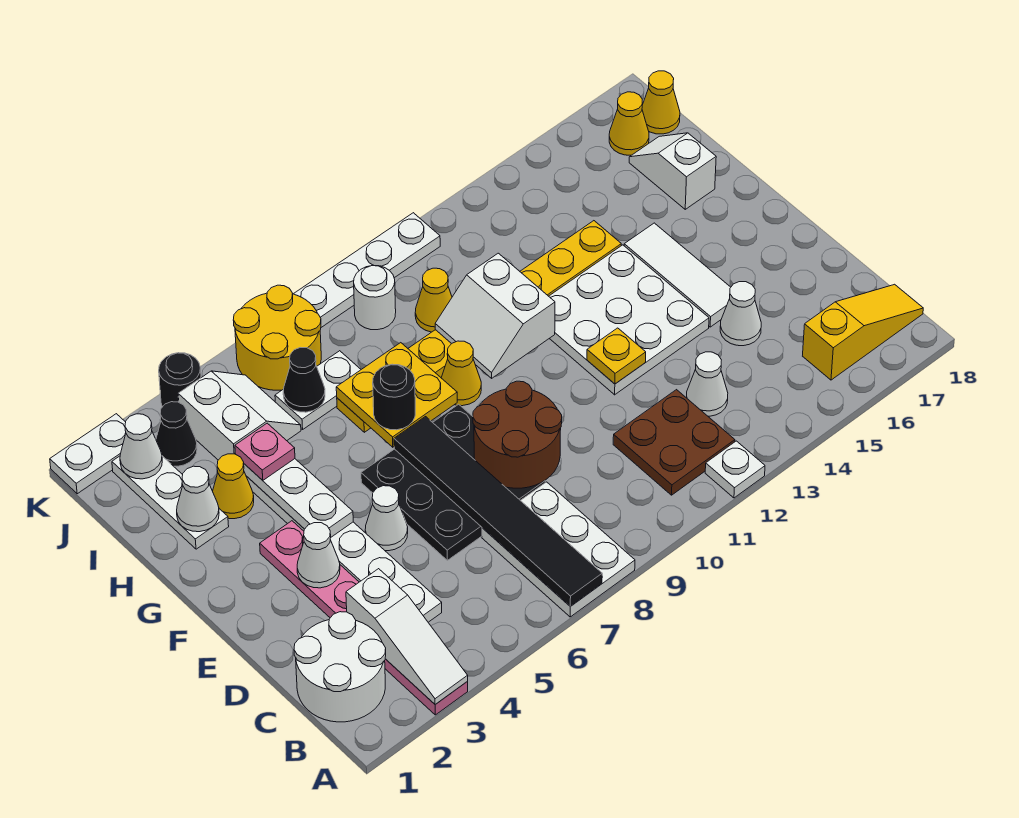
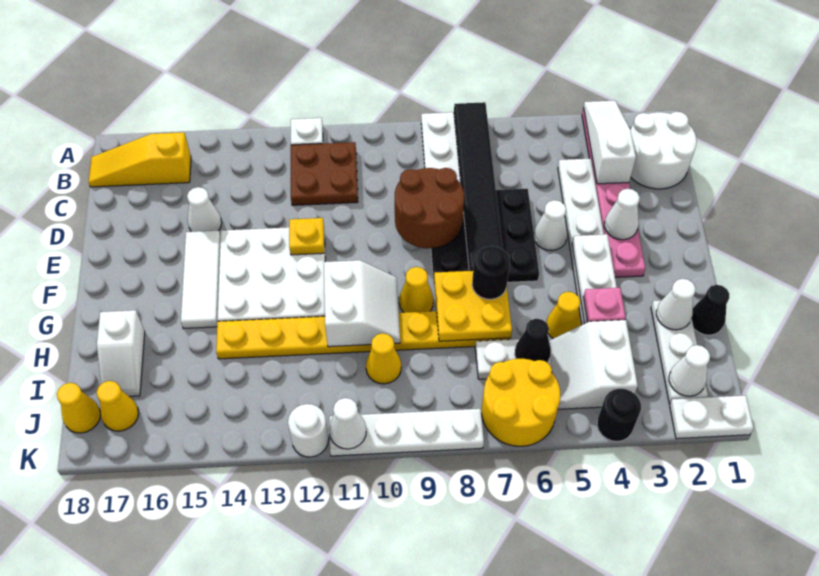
white cone C13 level 1 -> white cone K11 level 2
yellow cone H3 level 1 -> yellow cone H5 level 1
black cone J3 level 1 -> black cone H1 level 1
white round brick J9 level 1 -> white round brick K12 level 1

